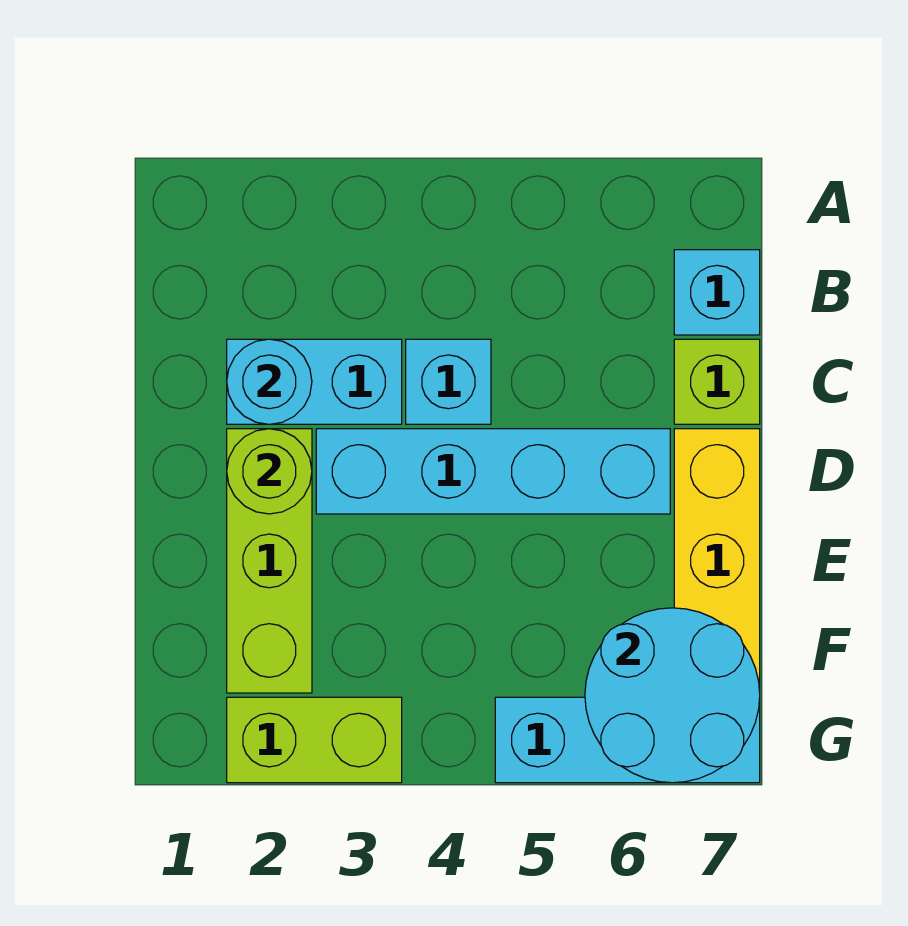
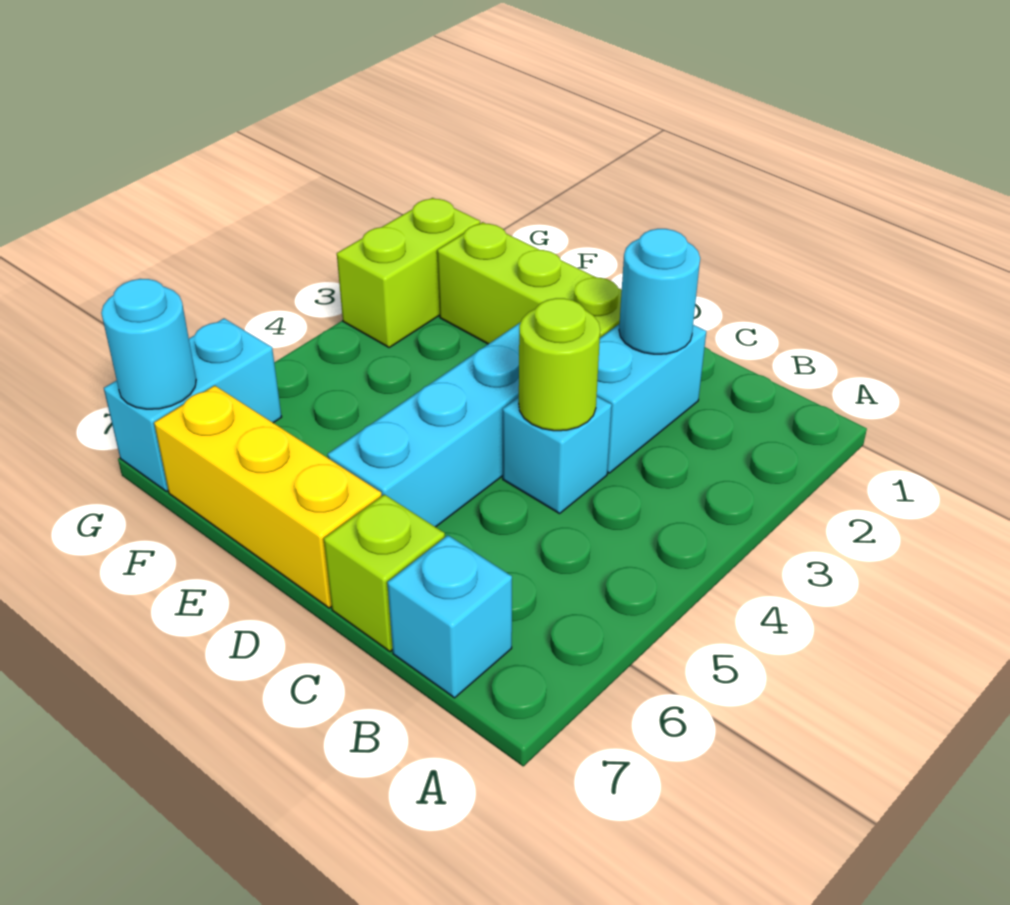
lime round brick D2 level 2 -> lime round brick C4 level 2
cyan round brick F6:G7 level 2 -> cyan round brick G7 level 2
cyan brick G5:G7 level 1 -> cyan brick G6:G7 level 1

